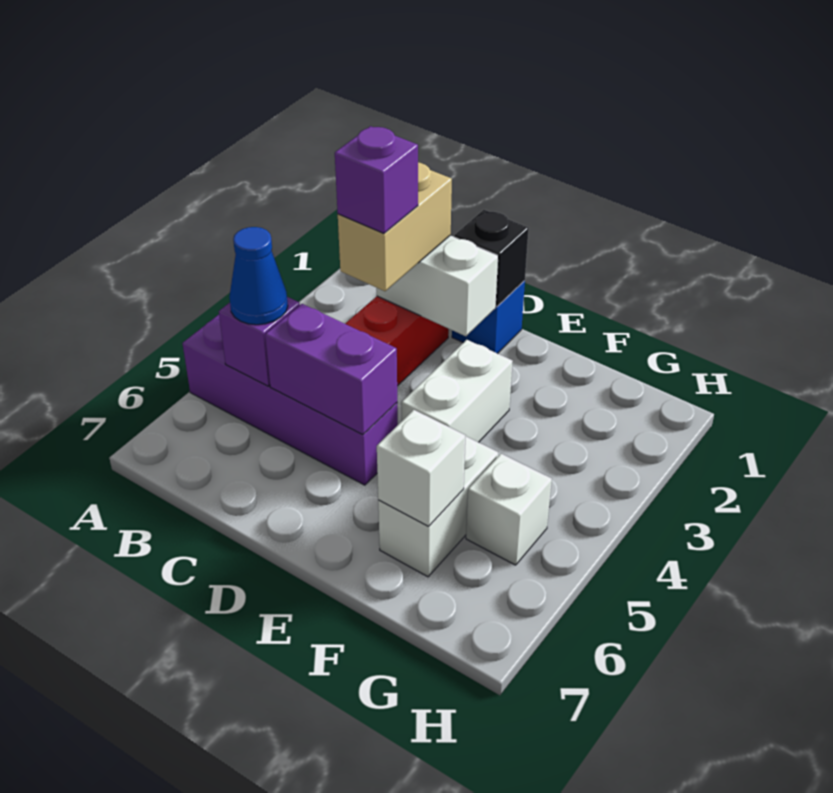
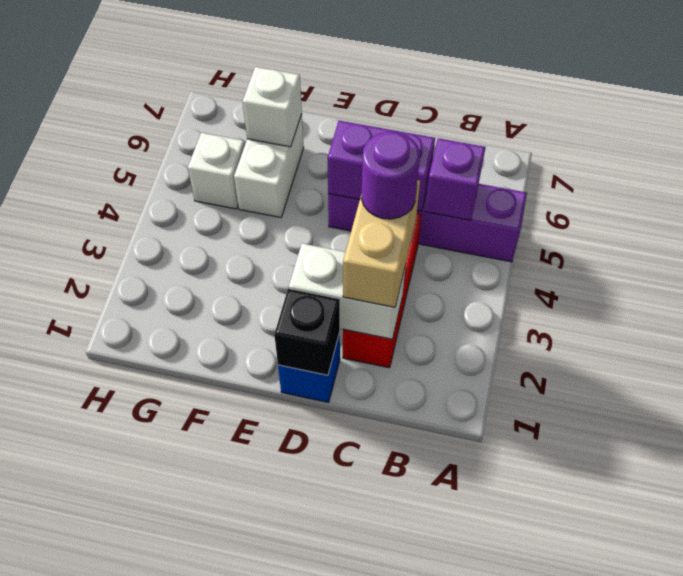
blue cone B5 level 3 -> none
purple brick C3 level 4 -> purple round brick C3 level 4
white brick E3:E4 level 1 -> none

